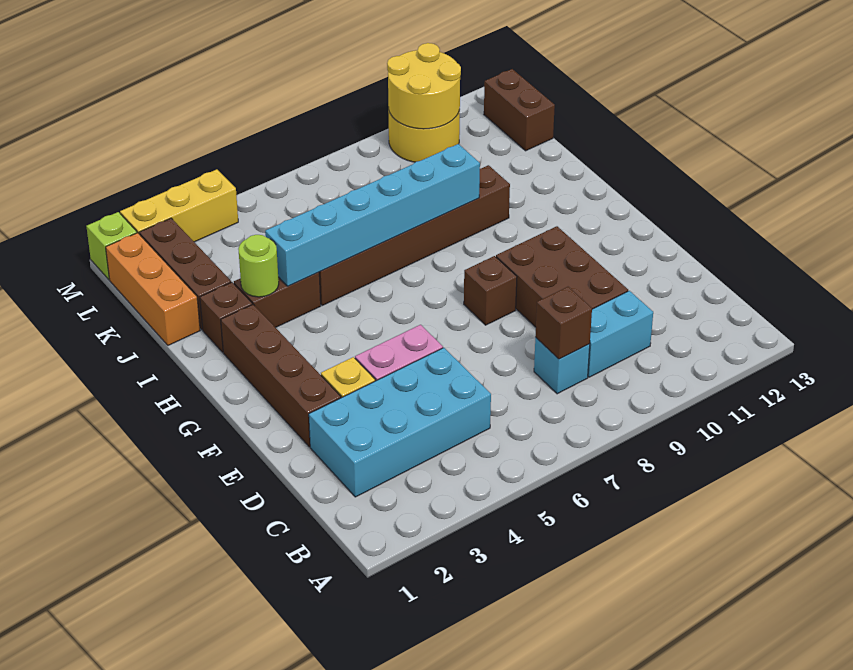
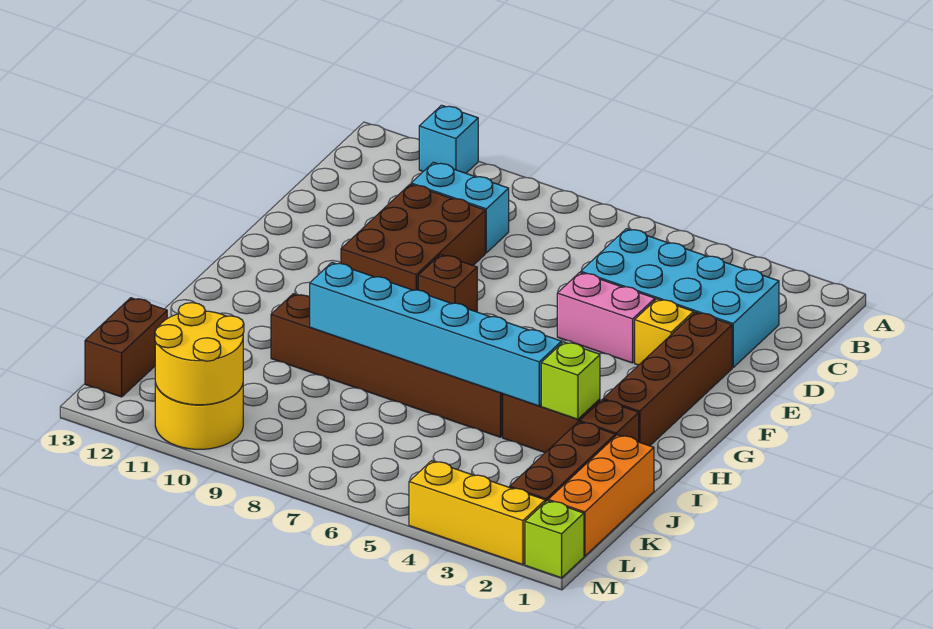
cyan brick C8 level 1 -> cyan brick A11 level 1
brown brick C8 level 2 -> none
lime round brick I3 level 2 -> lime brick I3 level 2

